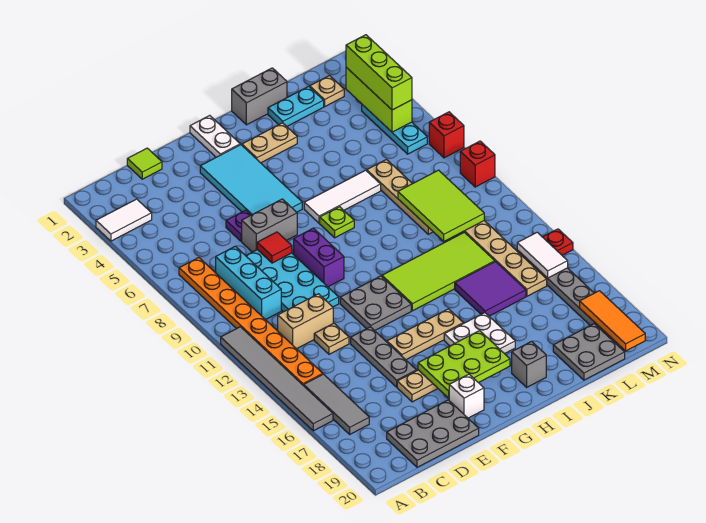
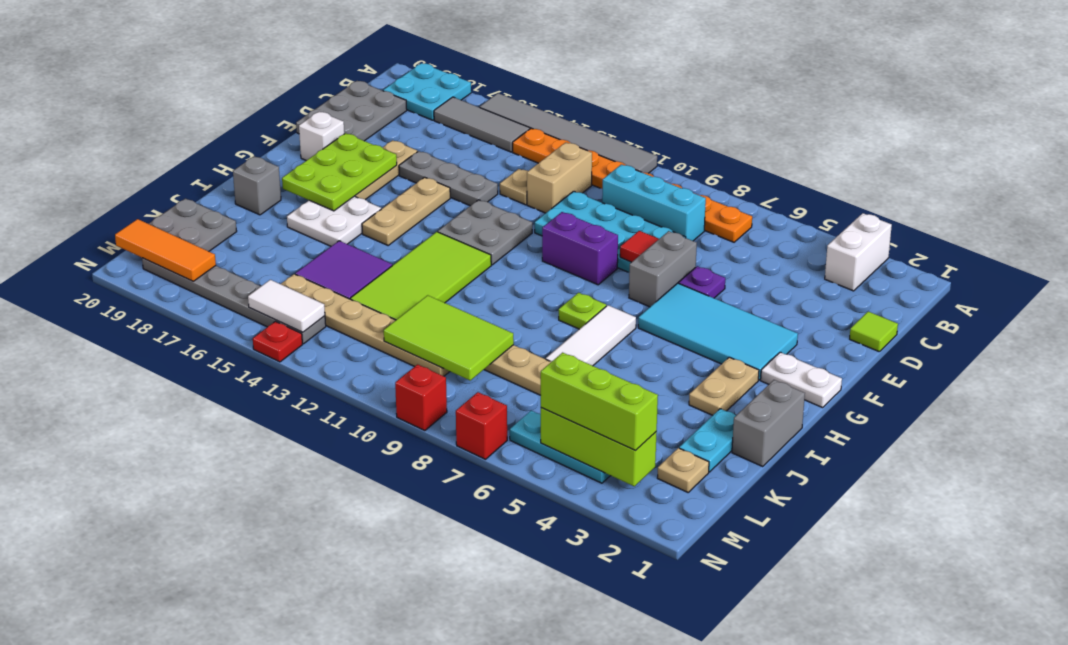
white tile A3:B3 level 1 -> white brick A3:B3 level 1
none -> cyan plate A18:B19 level 1

